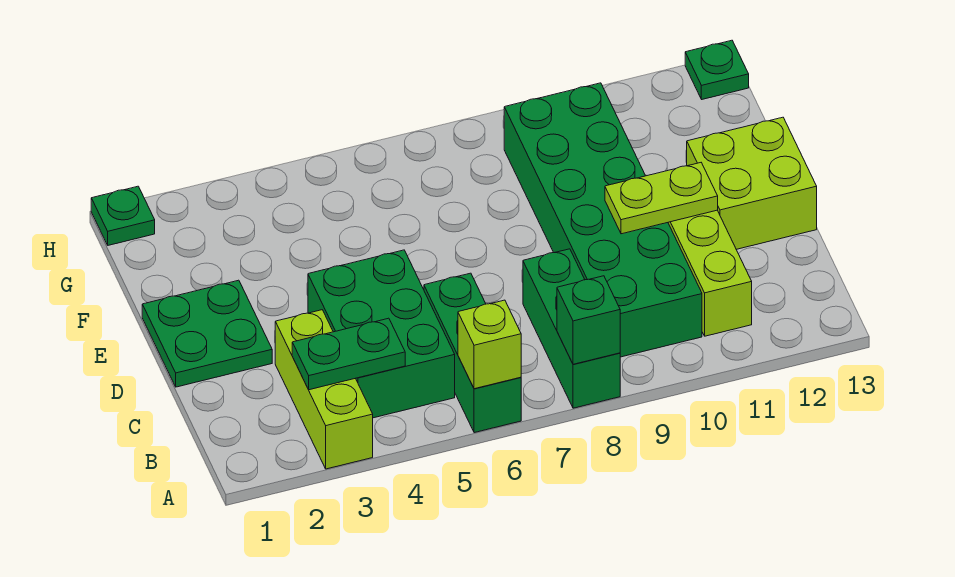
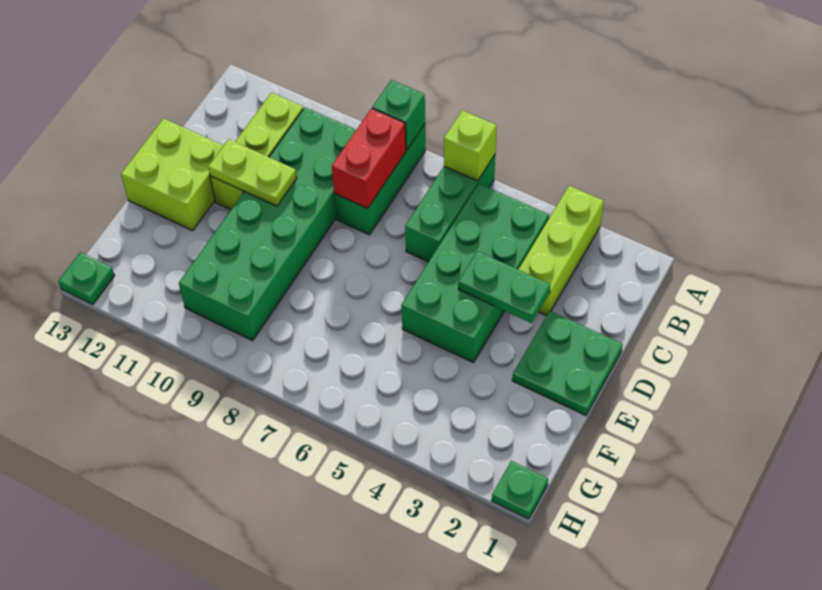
green plate B3:B4 level 2 -> green plate D3:D4 level 2
green brick B4:D5 level 1 -> green brick B4:E5 level 1
none -> red brick B8:C8 level 2

